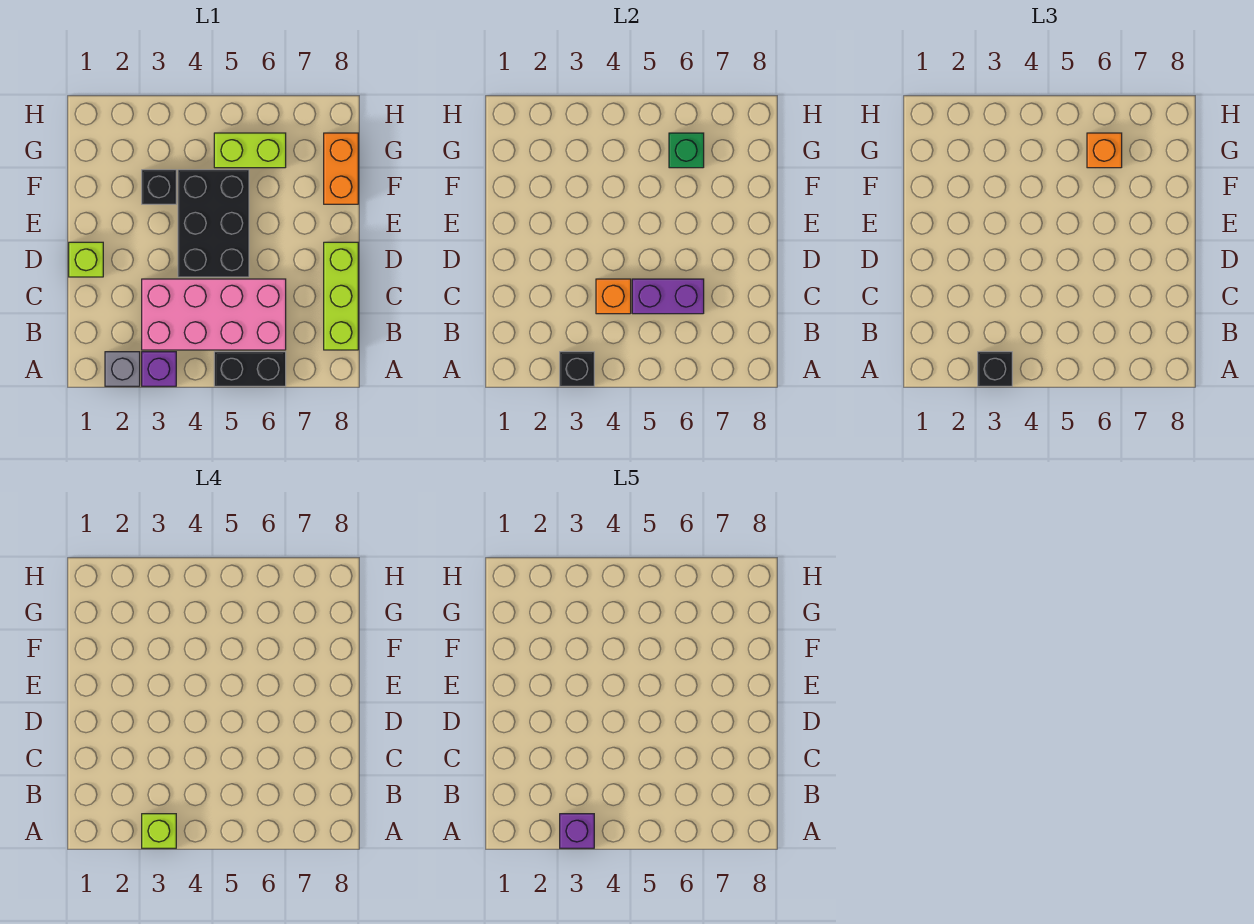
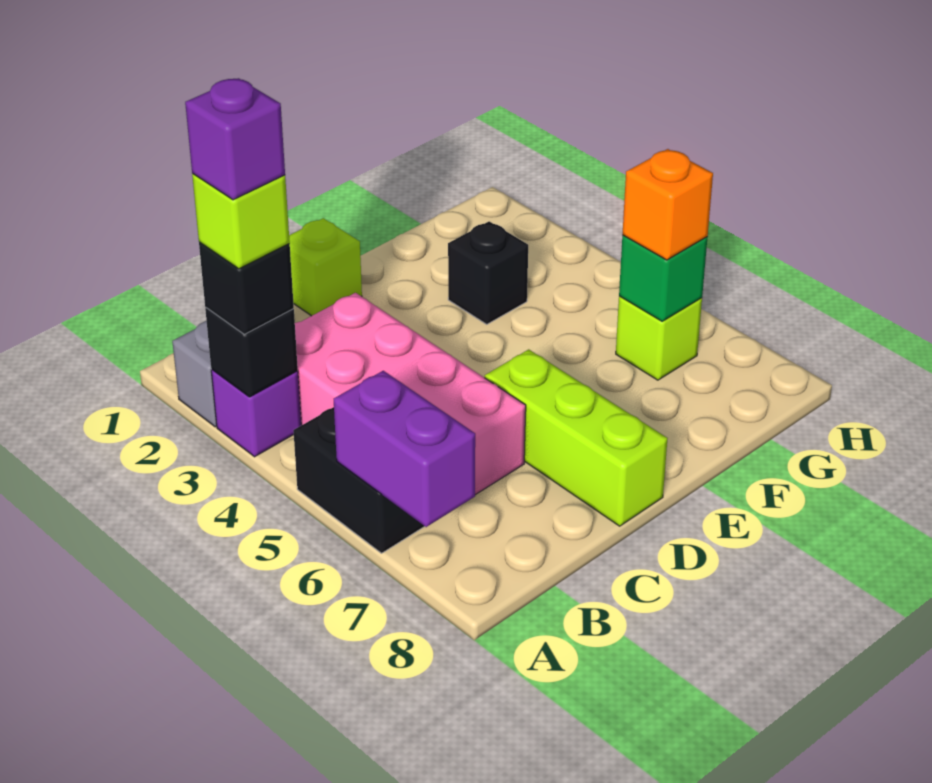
lime brick B8:D8 level 1 -> lime brick D6:D8 level 1
orange brick C4 level 2 -> none
purple brick C5:C6 level 2 -> purple brick A6:A7 level 2
black brick D4:F5 level 1 -> none
orange brick F8:G8 level 1 -> none
lime brick G5:G6 level 1 -> lime brick G6 level 1

